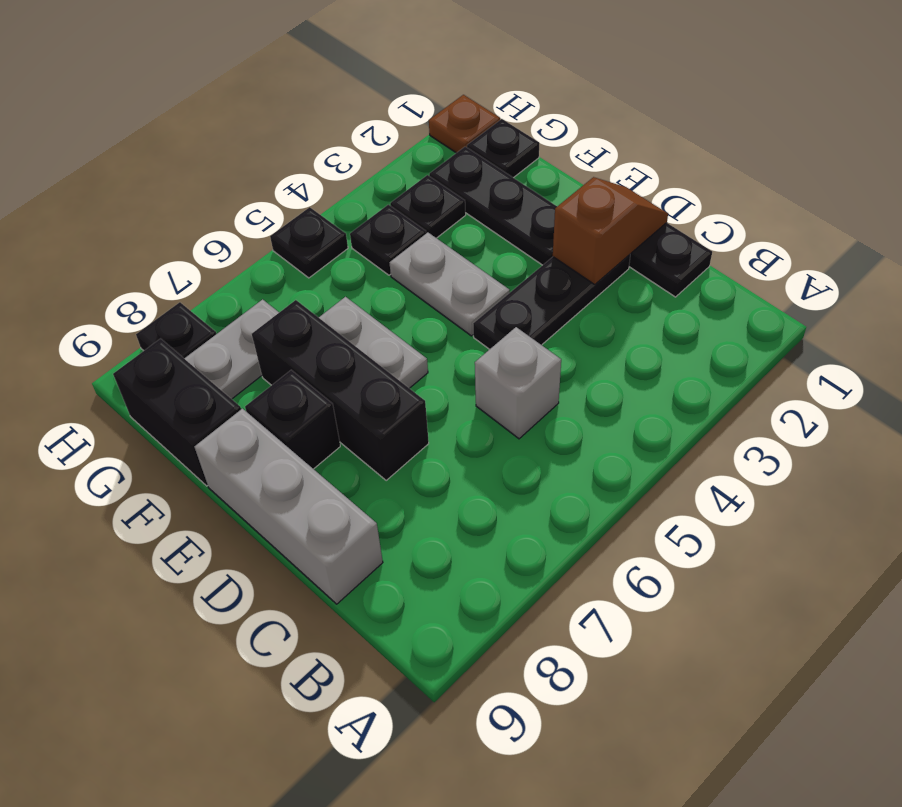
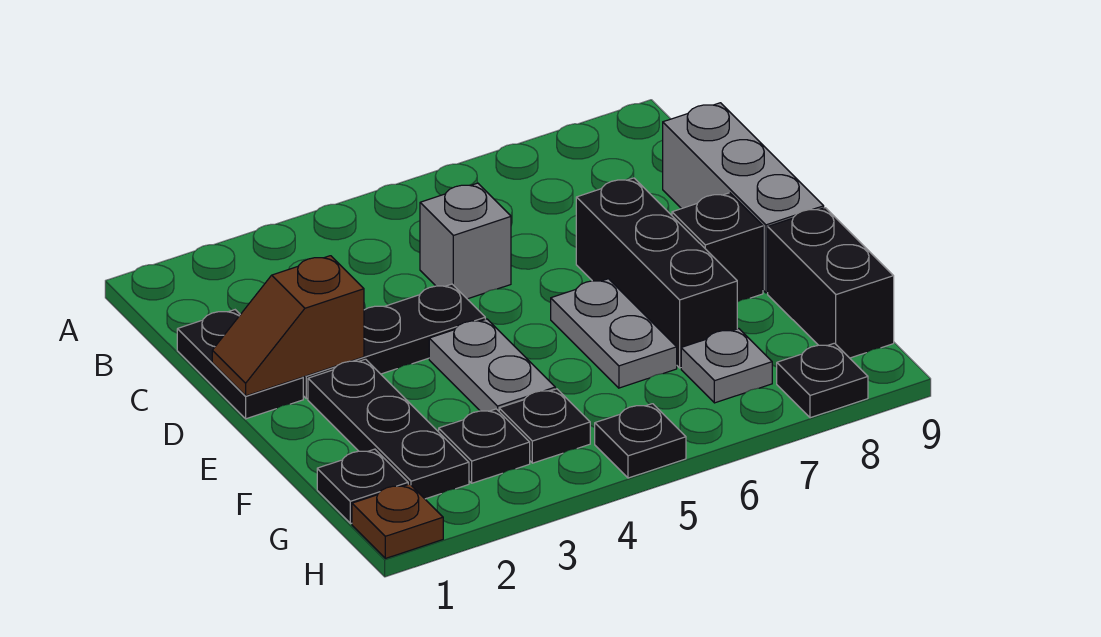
grey plate G7:G8 level 1 -> grey plate G7 level 1

